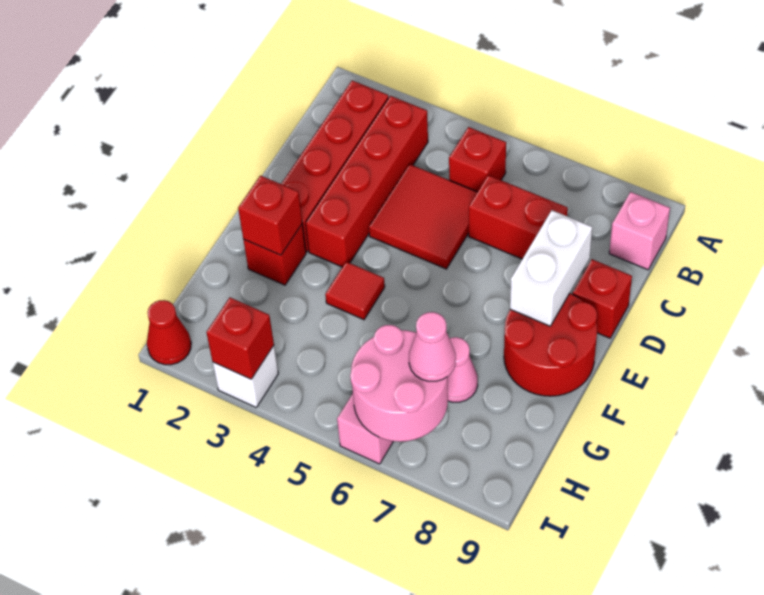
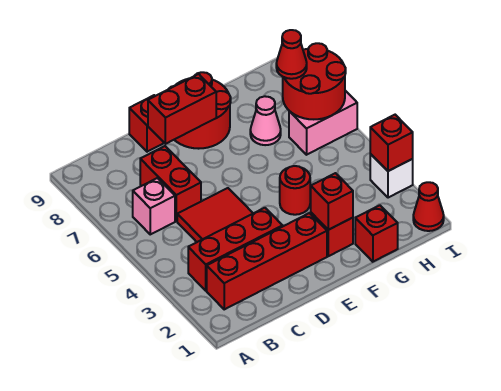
red brick B3:E3 level 1 -> red brick B3:D3 level 1
red brick B5 level 1 -> red brick G1 level 1
pink brick B9 level 1 -> pink brick B6 level 1
white brick D8:E8 level 2 -> red brick D8:E8 level 2
red tile F4 level 1 -> red round brick F4 level 1
pink round brick H6:I7 level 2 -> red round brick H6:I7 level 2
pink cone H7 level 3 -> red cone H7 level 3

